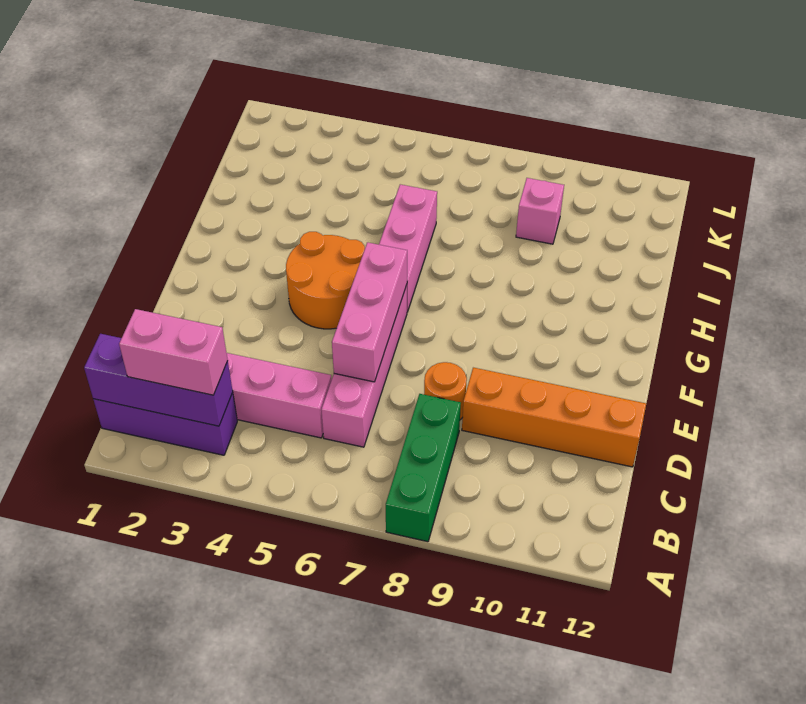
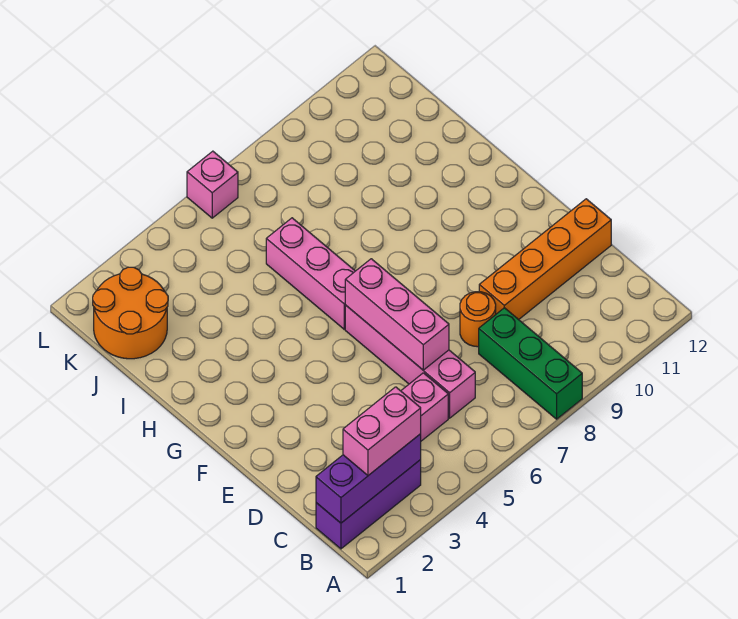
orange round brick F4:G5 level 1 -> orange round brick J1:K2 level 1
pink brick J9 level 1 -> pink brick L6 level 1

